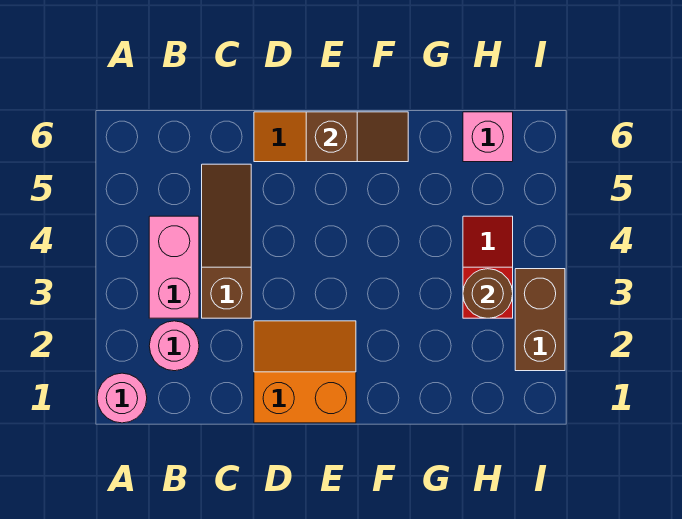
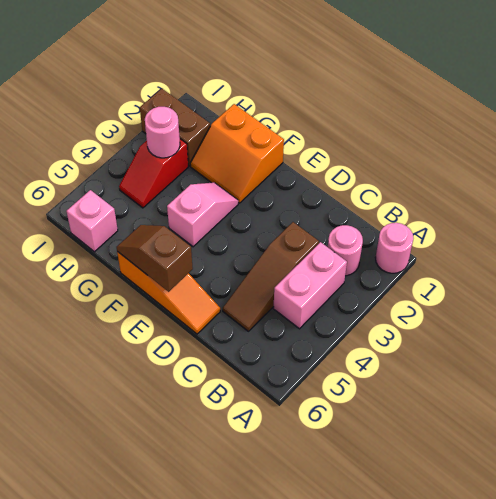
orange slope D1:E2 level 1 top 1 -> orange slope F1:G2 level 1 top 1
none -> pink slope F3:F4 level 1 top 4
brown round brick H3 level 2 -> pink round brick H3 level 2
brown brick I2:I3 level 1 -> brown brick H2:I2 level 1

